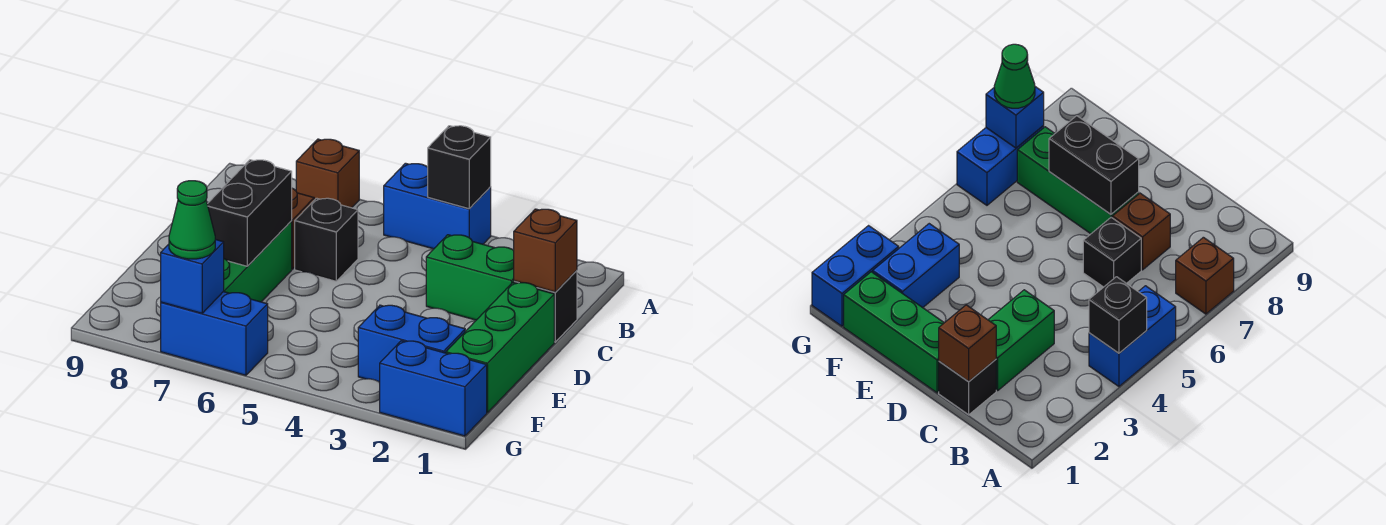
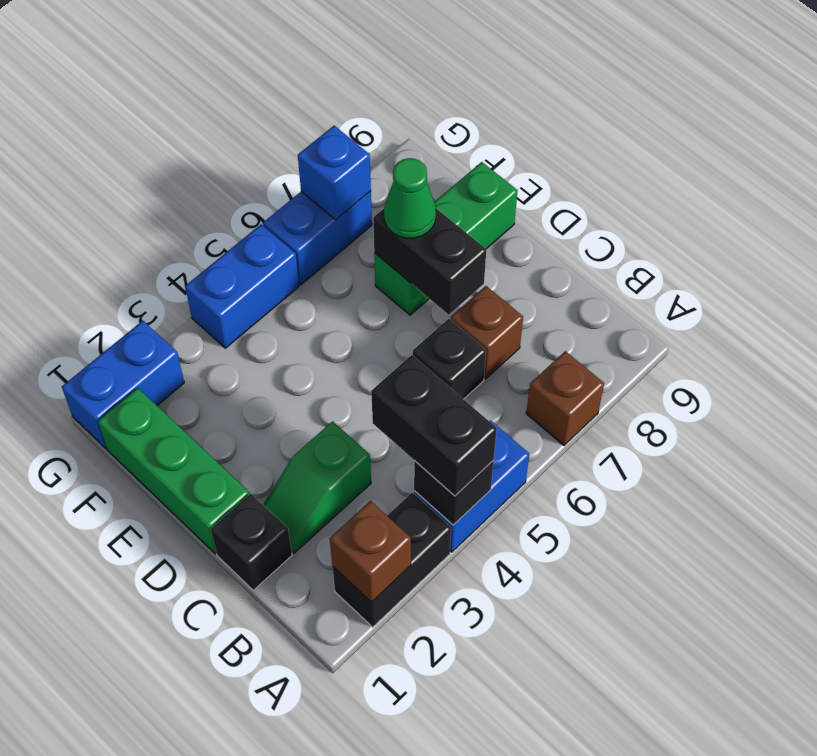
none -> black brick A2:A3 level 1
none -> black brick A4:B4 level 3
brown brick C1 level 2 -> brown brick A2 level 2
green brick C2:C3 level 1 -> green slope C2:C3 level 1 top 3
green brick D7:F7 level 1 -> green brick E7:E9 level 1
blue brick F2:F3 level 1 -> blue brick G4:G5 level 1
green cone G7 level 3 -> green cone E7 level 3

